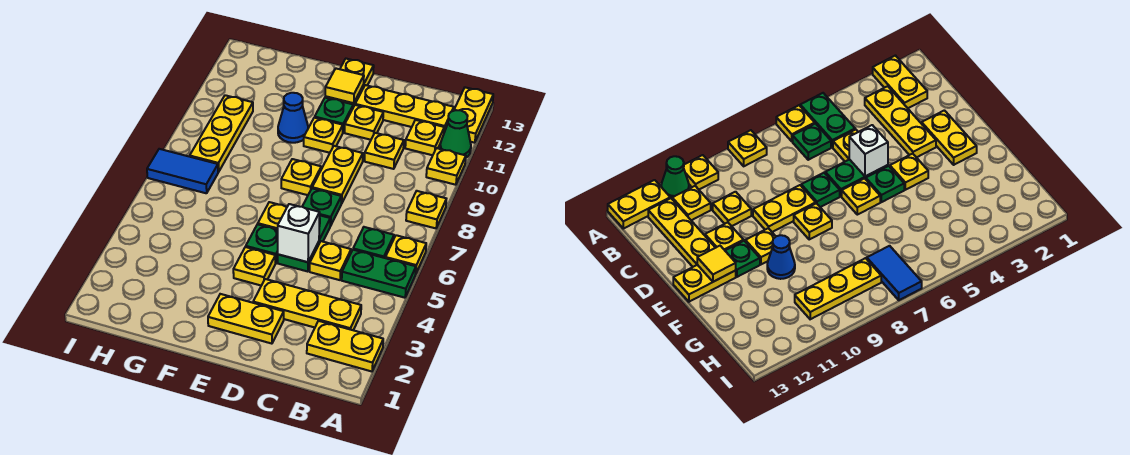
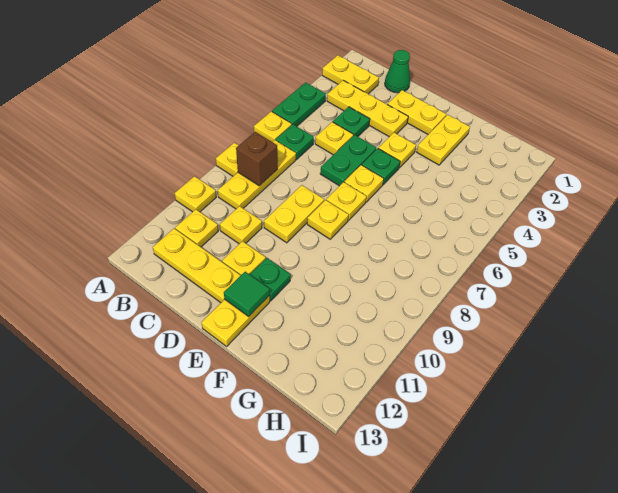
green plate A5:B5 level 1 -> green plate A4:A5 level 1
green cone A11 level 1 -> green cone C1 level 1
yellow plate A12:A13 level 1 -> yellow plate F2:F3 level 1
none -> brown brick B8 level 2
white brick D5 level 2 -> none
green plate D7 level 1 -> green plate C4 level 1
yellow plate E10 level 1 -> yellow plate E7 level 1
yellow tile E12 level 2 -> green tile E12 level 2
blue cone F10 level 1 -> none
blue tile H7:I7 level 1 -> none
yellow plate H8:H10 level 1 -> yellow plate B7:B9 level 1

